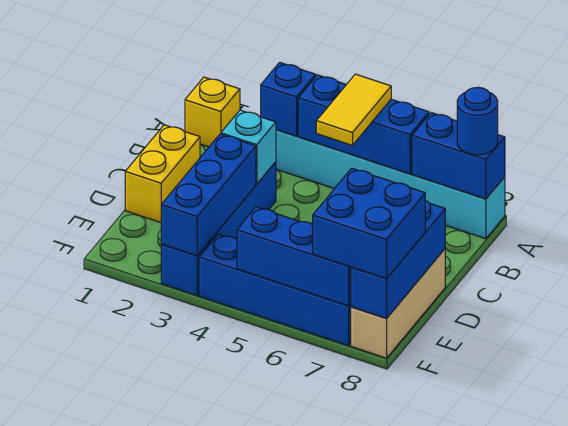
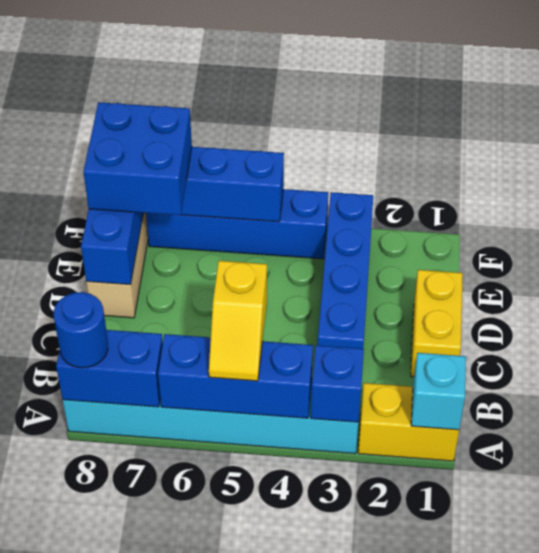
yellow brick A1 level 1 -> yellow brick A1:A2 level 1
yellow tile A5:B5 level 3 -> yellow slope A5:B5 level 3 top B
cyan brick C3 level 2 -> cyan brick A1 level 2
blue brick D3:F3 level 2 -> none

